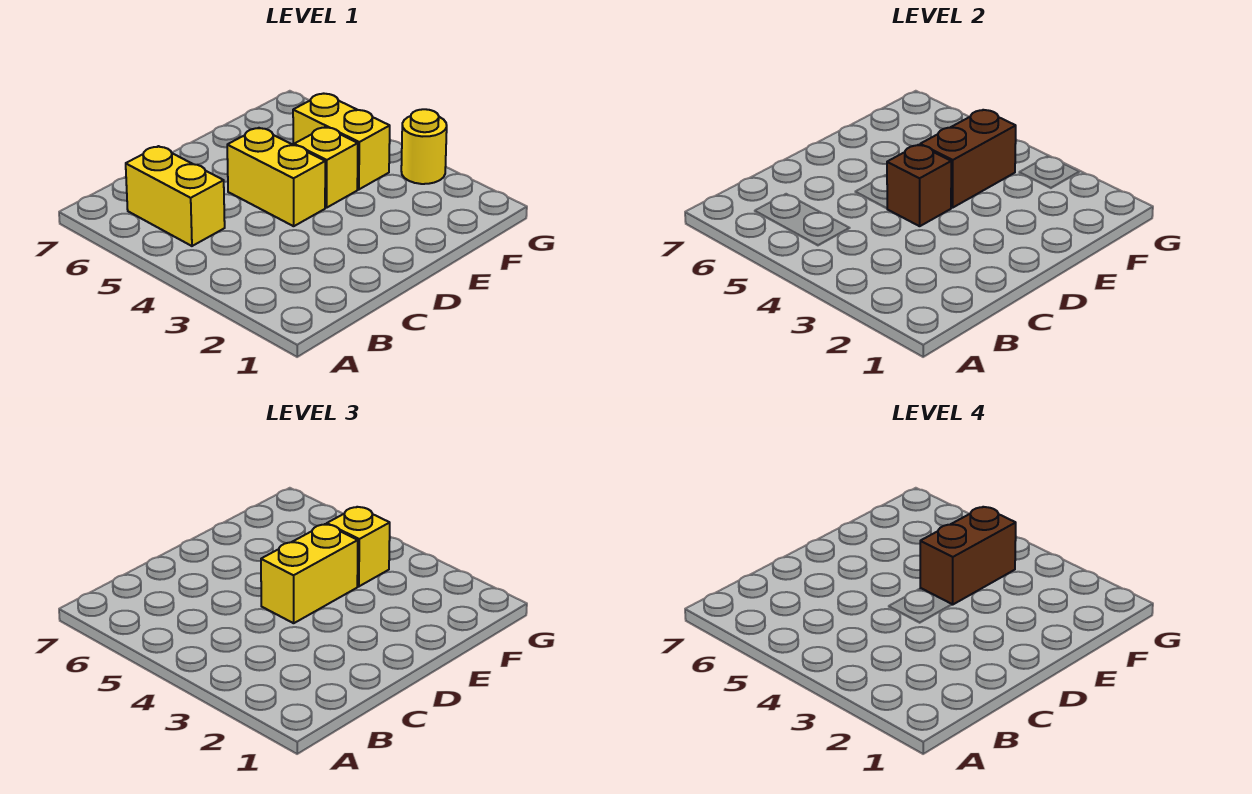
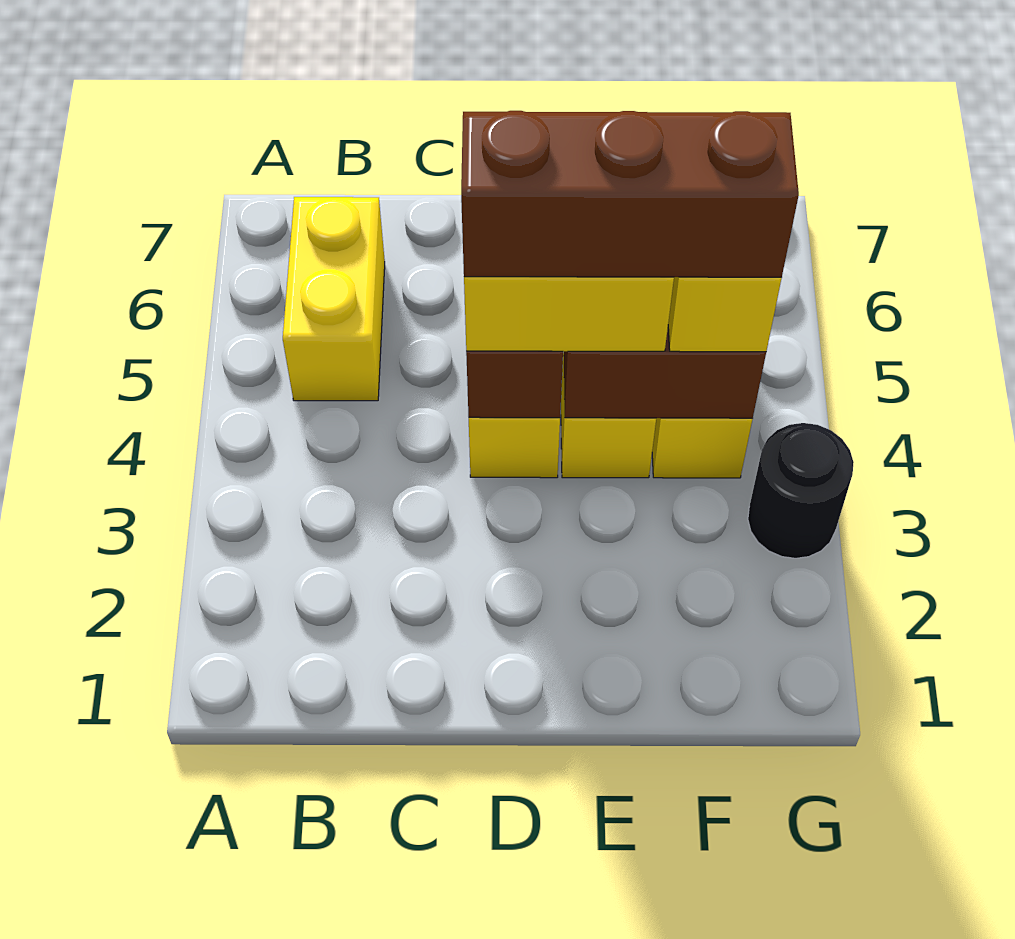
brown brick E4:F4 level 4 -> brown brick D4:F4 level 4
yellow round brick G3 level 1 -> black round brick G3 level 1

